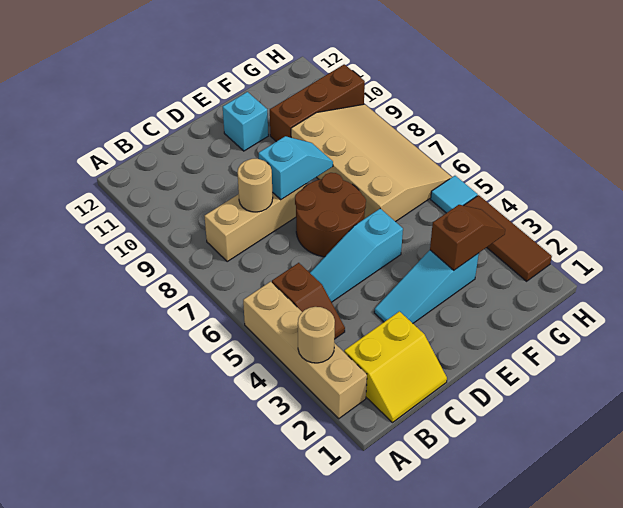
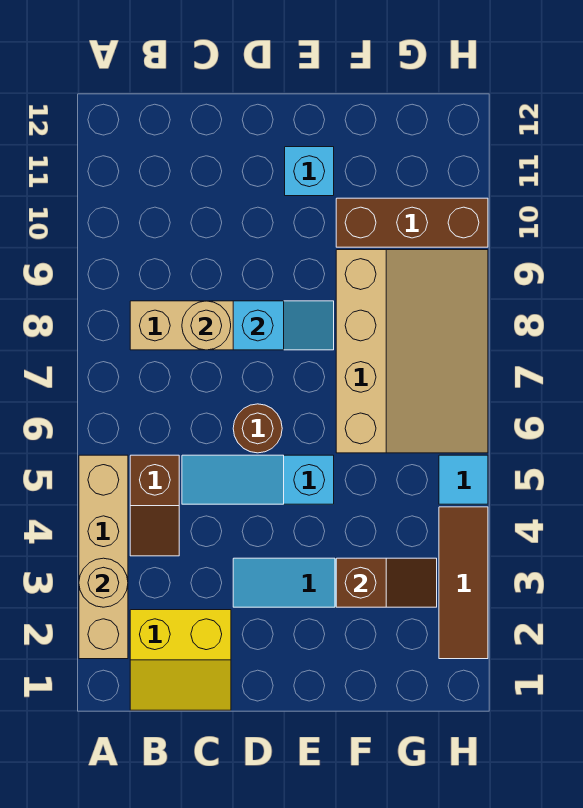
brown round brick D6:E7 level 1 -> brown round brick D6 level 1

